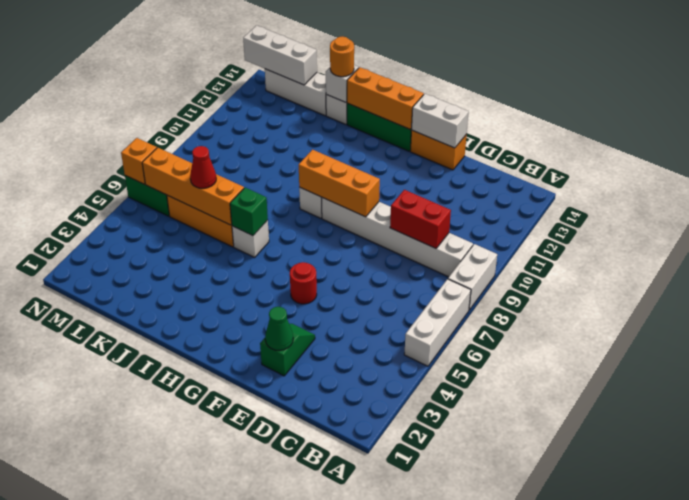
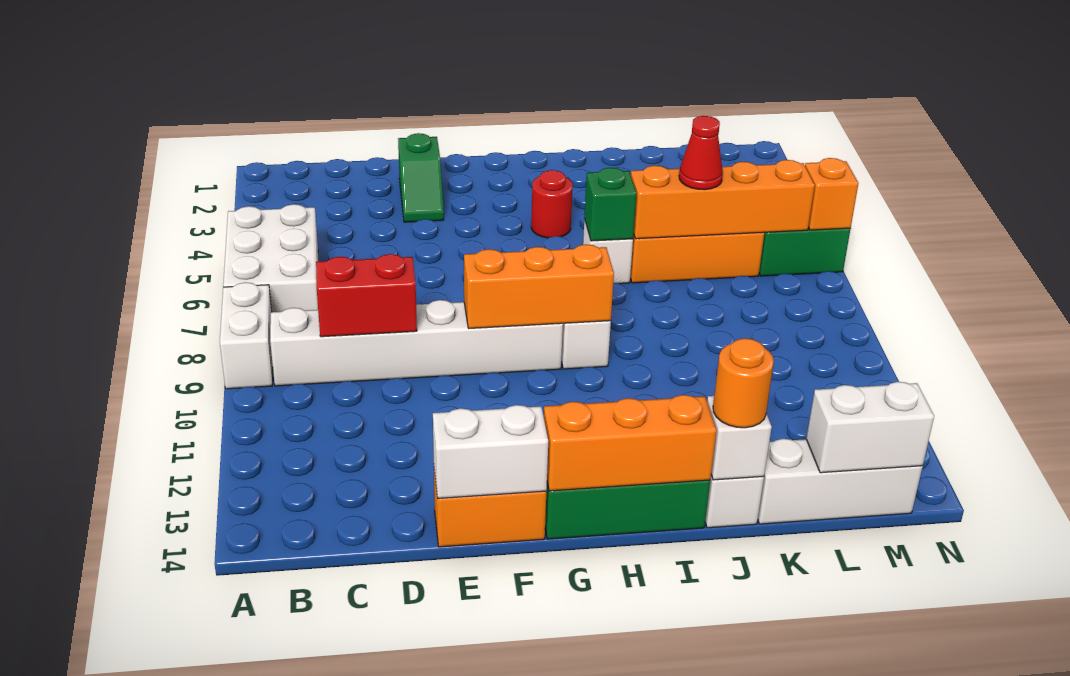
white brick A5:A7 level 1 -> white brick A5:B7 level 1
green cone E2 level 2 -> none
red round brick F5 level 1 -> red round brick H4 level 1
white brick L14:N14 level 2 -> white brick L14:M14 level 2

